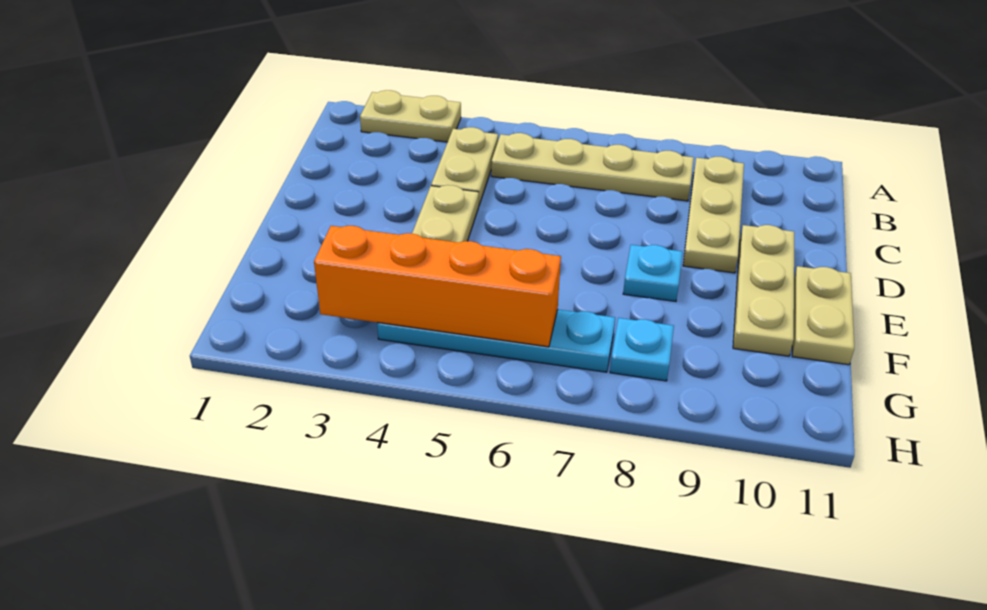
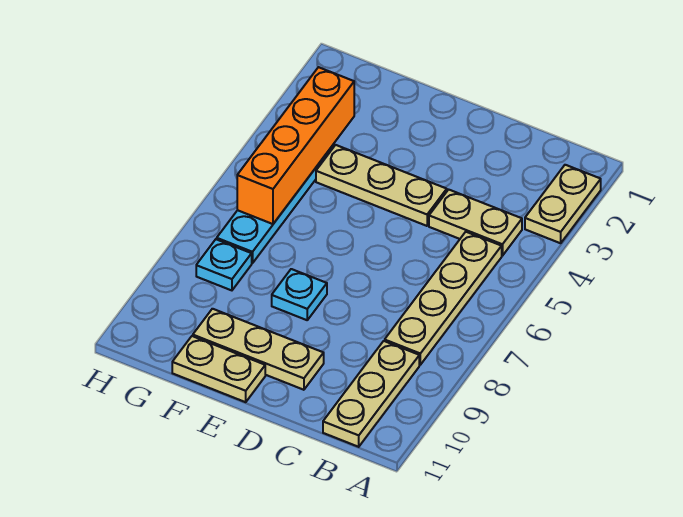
tan plate B9:D9 level 1 -> tan plate B9:B11 level 1

